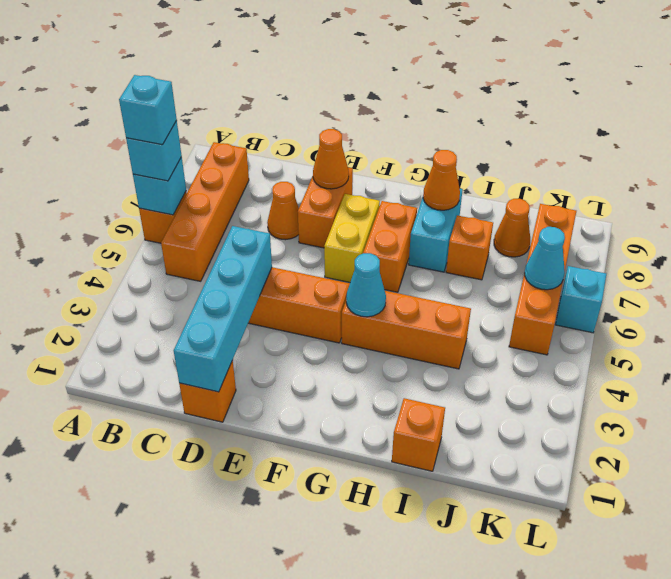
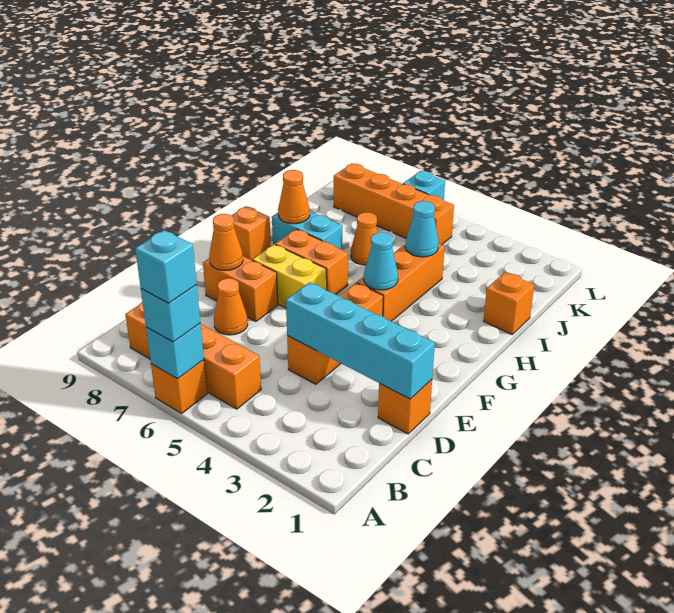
orange brick I7 level 1 -> orange brick G9 level 1
orange cone J8 level 1 -> orange cone I6 level 1
cyan cone K6 level 2 -> cyan cone I4 level 2

